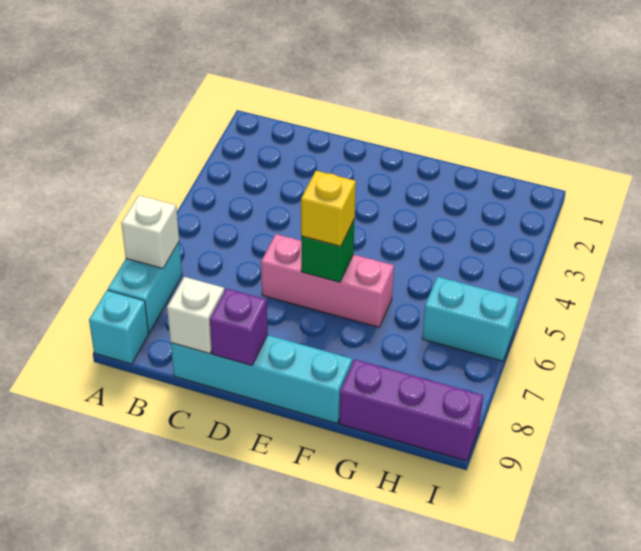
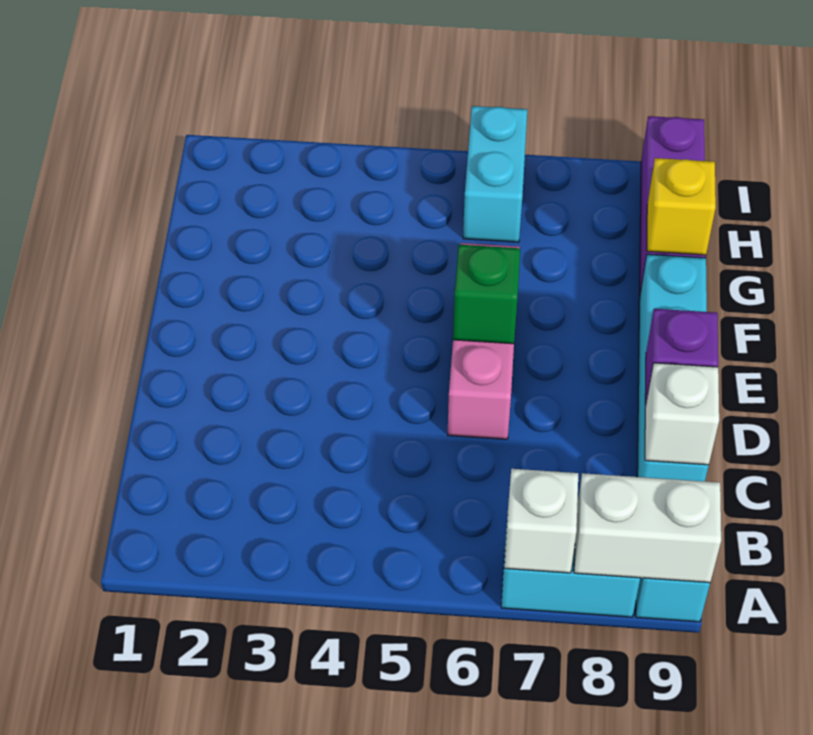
none -> white brick A8:A9 level 2
yellow brick E6 level 3 -> yellow brick G9 level 2

